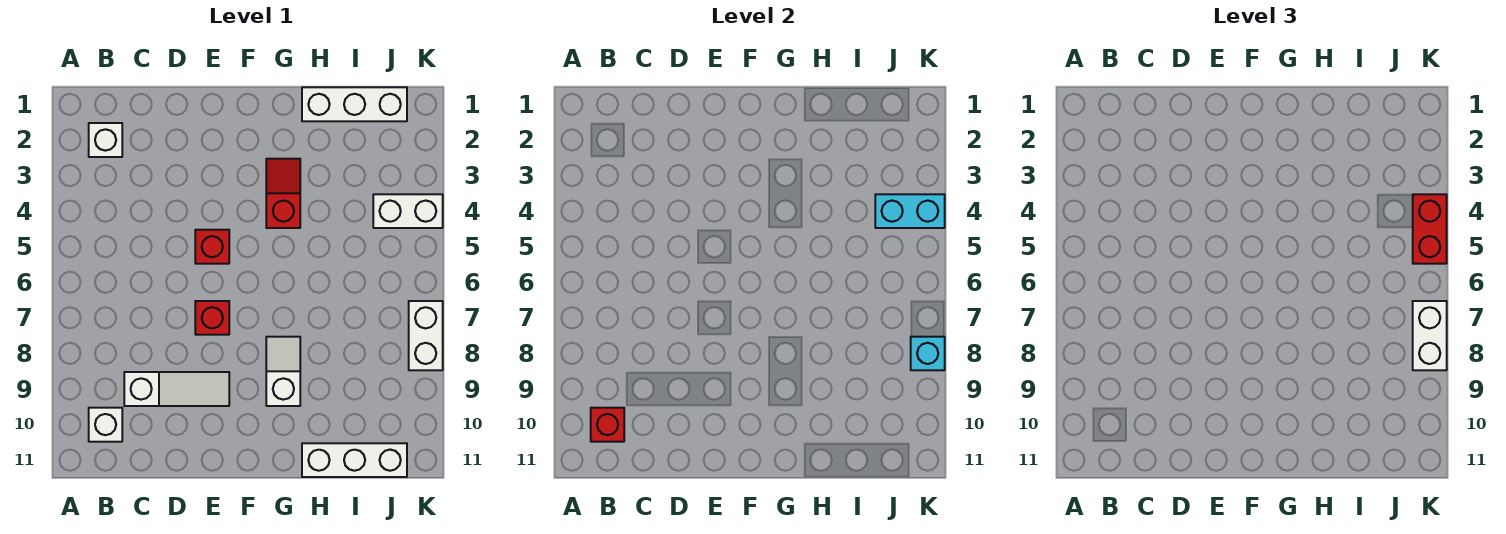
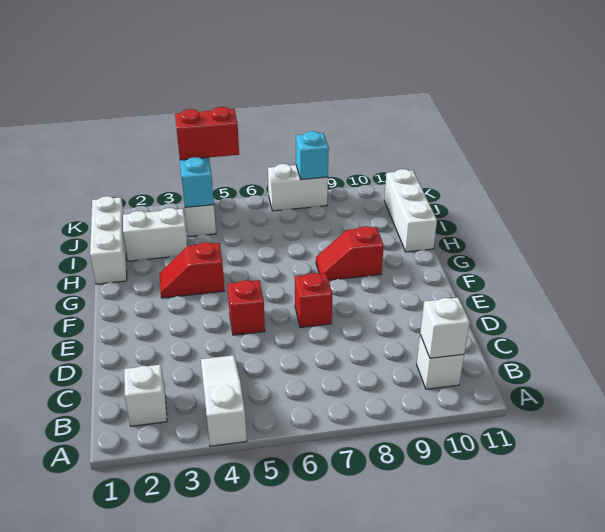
red brick B10 level 2 -> white brick B10 level 2
white slope C9:E9 level 1 top C -> white slope A4:C4 level 1 top A
white slope G8:G9 level 1 top 9 -> red slope G8:G9 level 1 top 9
white brick K7:K8 level 3 -> white brick I2:I3 level 1

